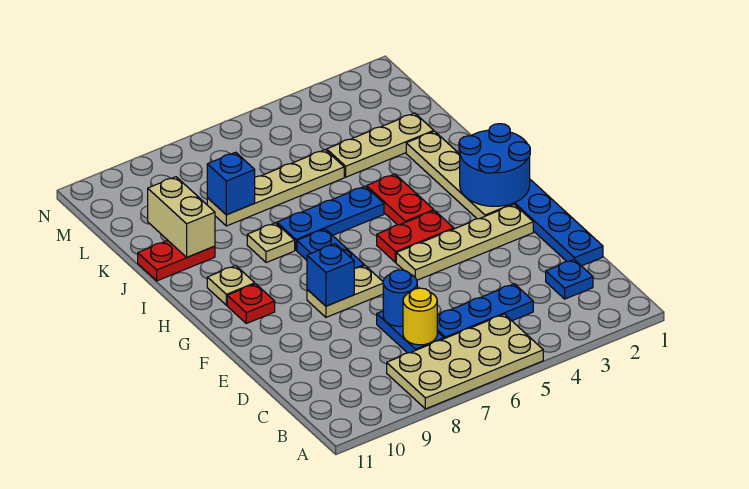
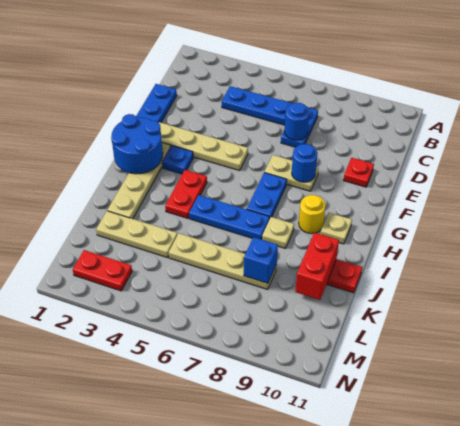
tan plate A5:B8 level 1 -> none
blue plate C2 level 1 -> blue plate G3 level 1
yellow round brick C7 level 2 -> yellow round brick H9 level 1
blue brick F8 level 2 -> blue round brick F8 level 2
red plate G4:G5 level 1 -> red plate M2:M3 level 1
red plate G10 level 1 -> red plate E10 level 1
tan brick J10:K10 level 2 -> red brick J10:K10 level 2

